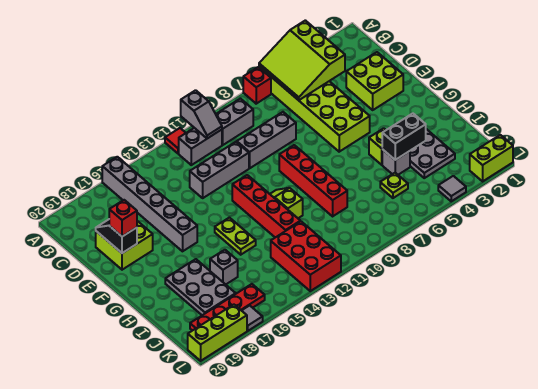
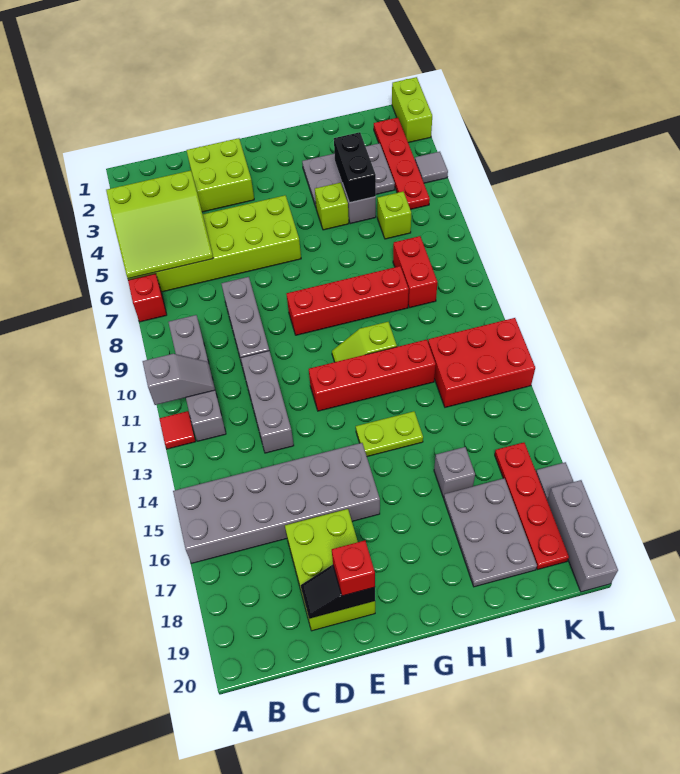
grey brick A16:F16 level 1 -> grey brick A15:F16 level 1
lime brick D18:E19 level 1 -> lime brick D17:E19 level 1
grey plate H17:J18 level 1 -> grey plate I17:J19 level 1
lime plate J6 level 1 -> lime brick J6 level 1
none -> red brick J8:J9 level 1
none -> red plate K2:K5 level 1
lime brick L18:L20 level 1 -> grey brick L18:L20 level 1

